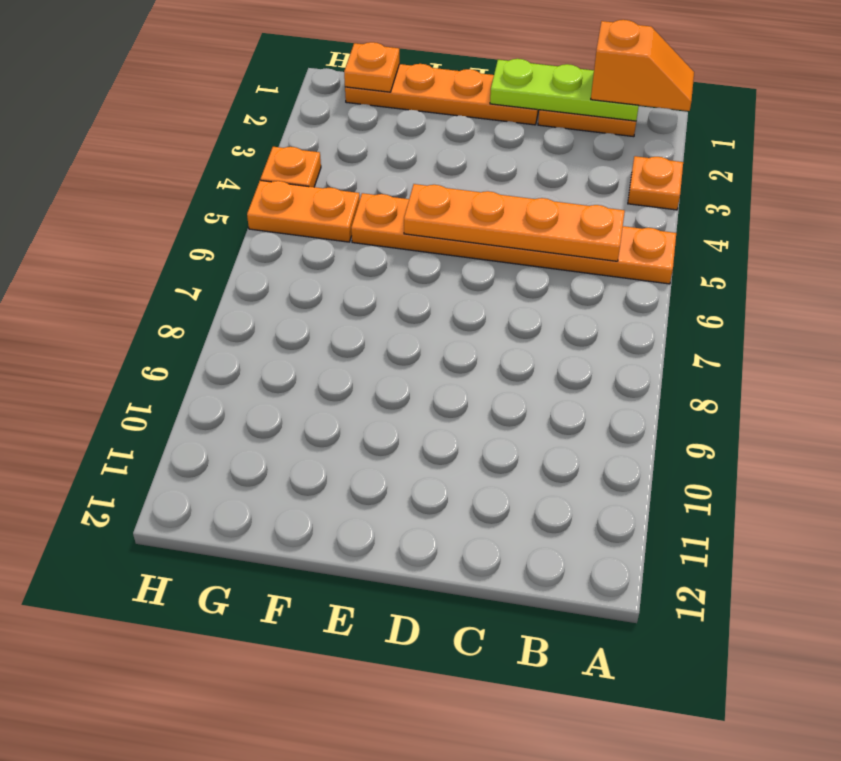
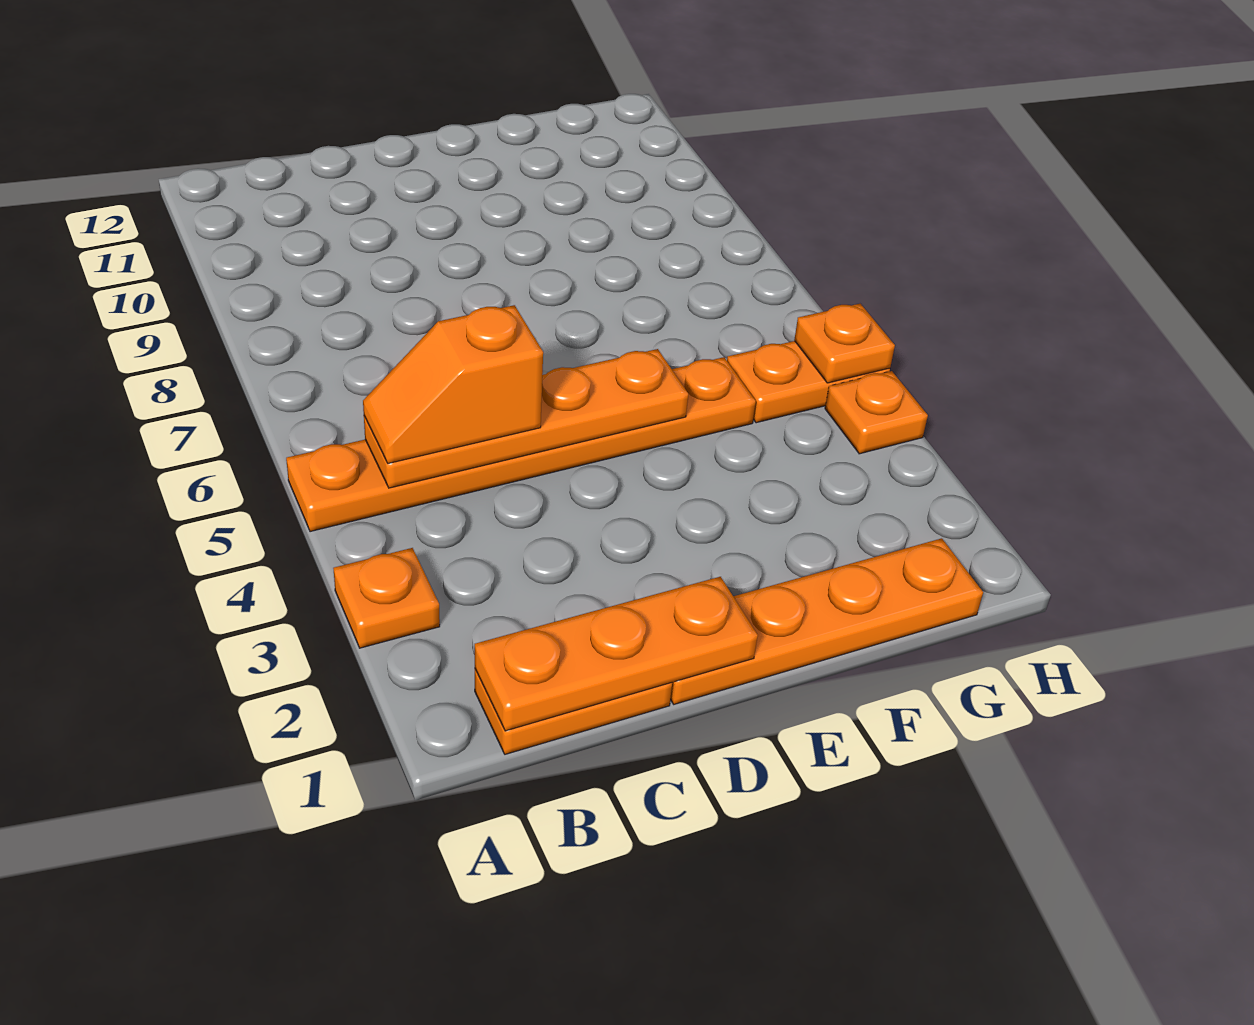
orange slope A1:B1 level 3 top B -> orange slope B5:C5 level 3 top C
lime plate B1:D1 level 2 -> orange plate B1:D1 level 2
orange plate G1 level 2 -> orange plate H5 level 2

